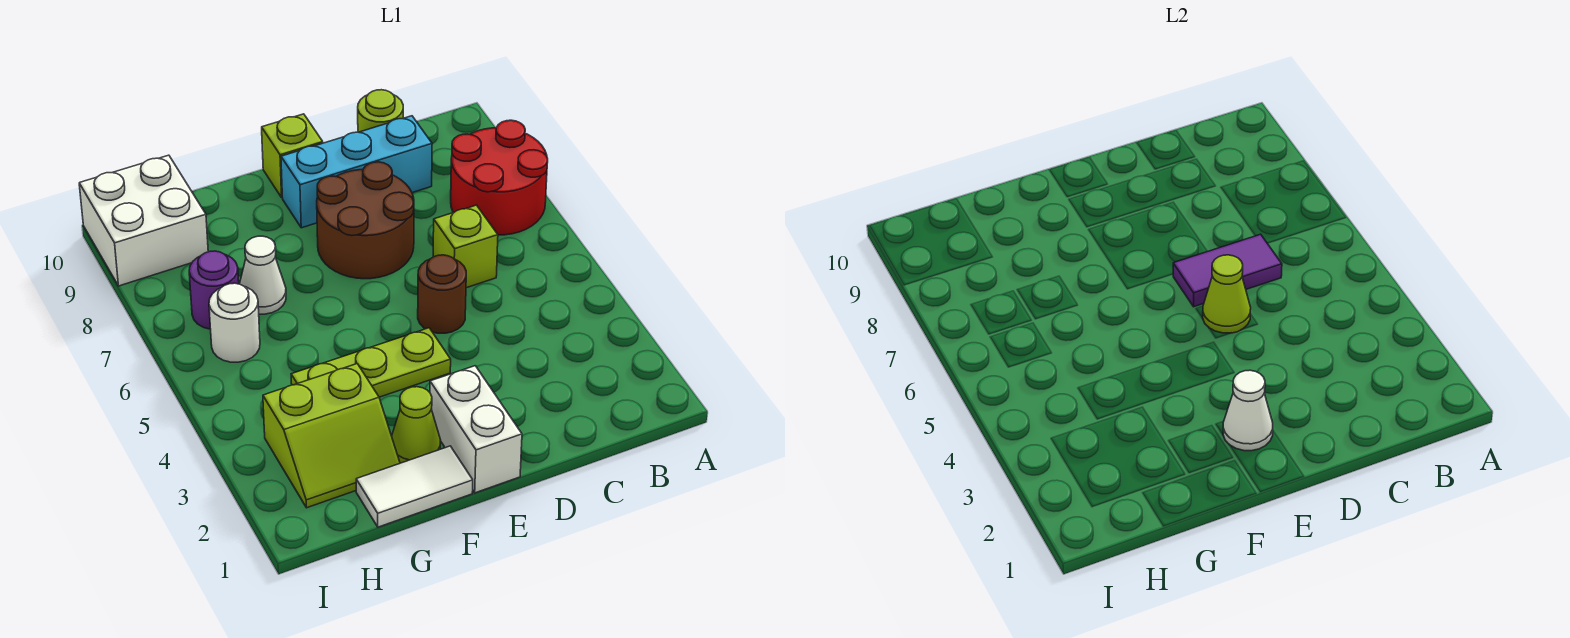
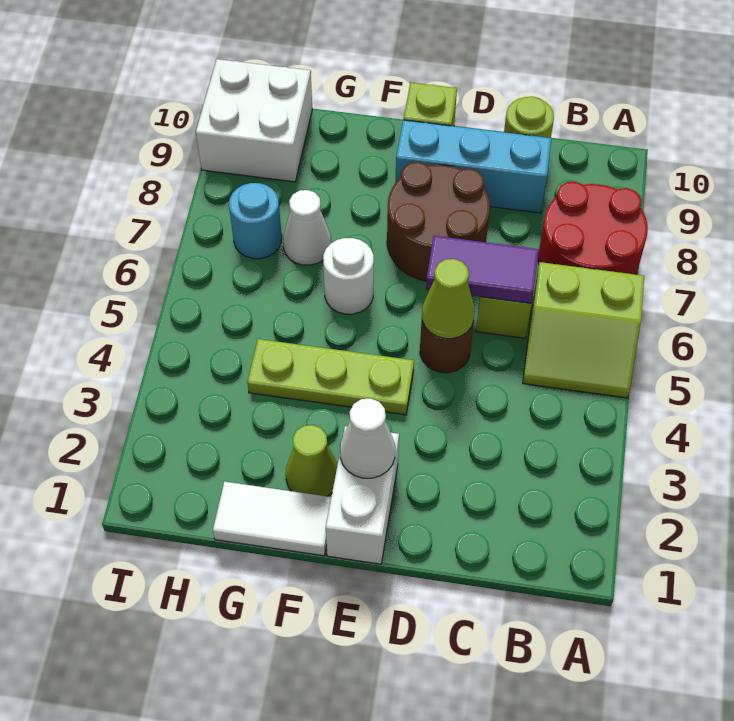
lime slope G2:H3 level 1 top 3 -> lime slope A5:B6 level 1 top 6
white round brick H6 level 1 -> white round brick F6 level 1
purple round brick H7 level 1 -> cyan round brick H7 level 1

